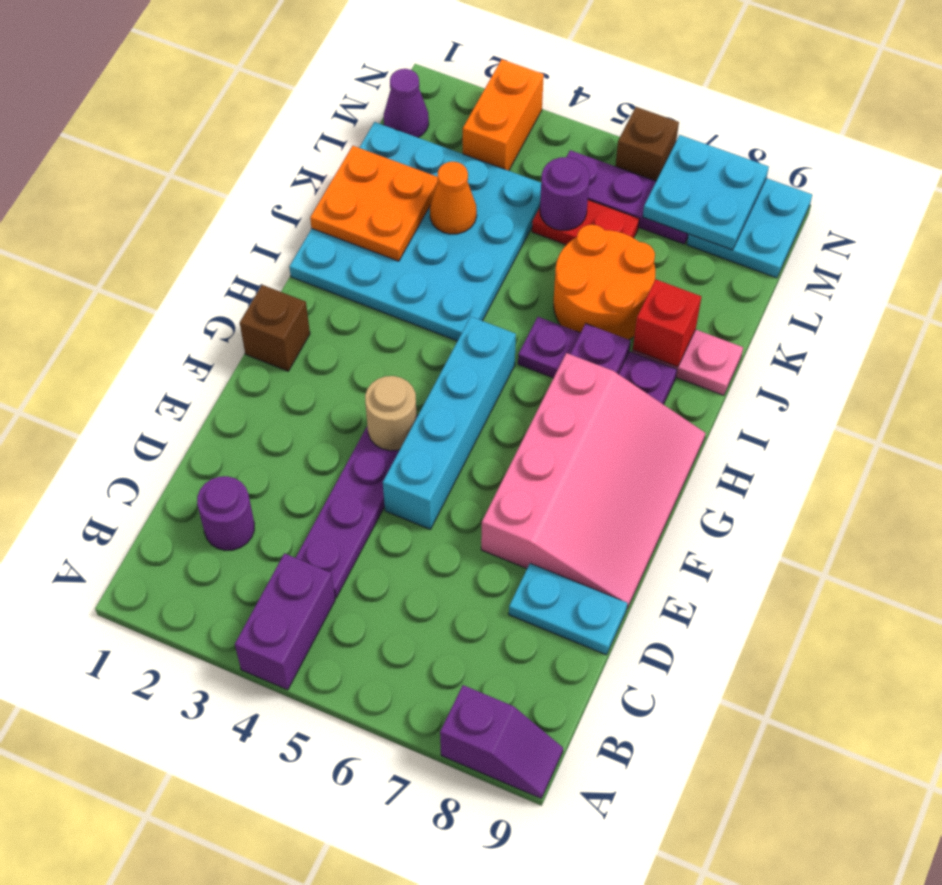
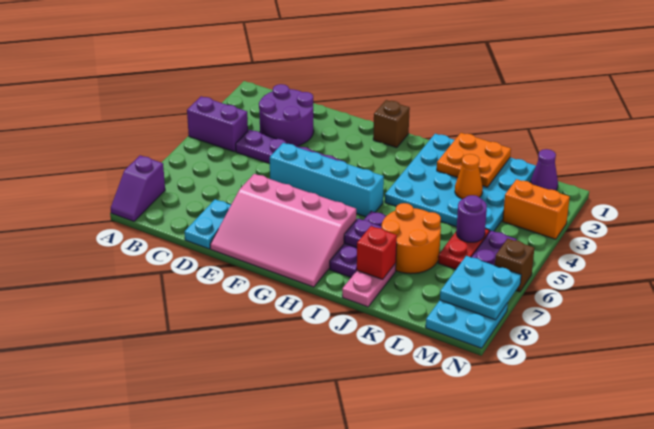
purple round brick C2 level 1 -> purple round brick C2:D3 level 1
tan round brick F4 level 2 -> none

